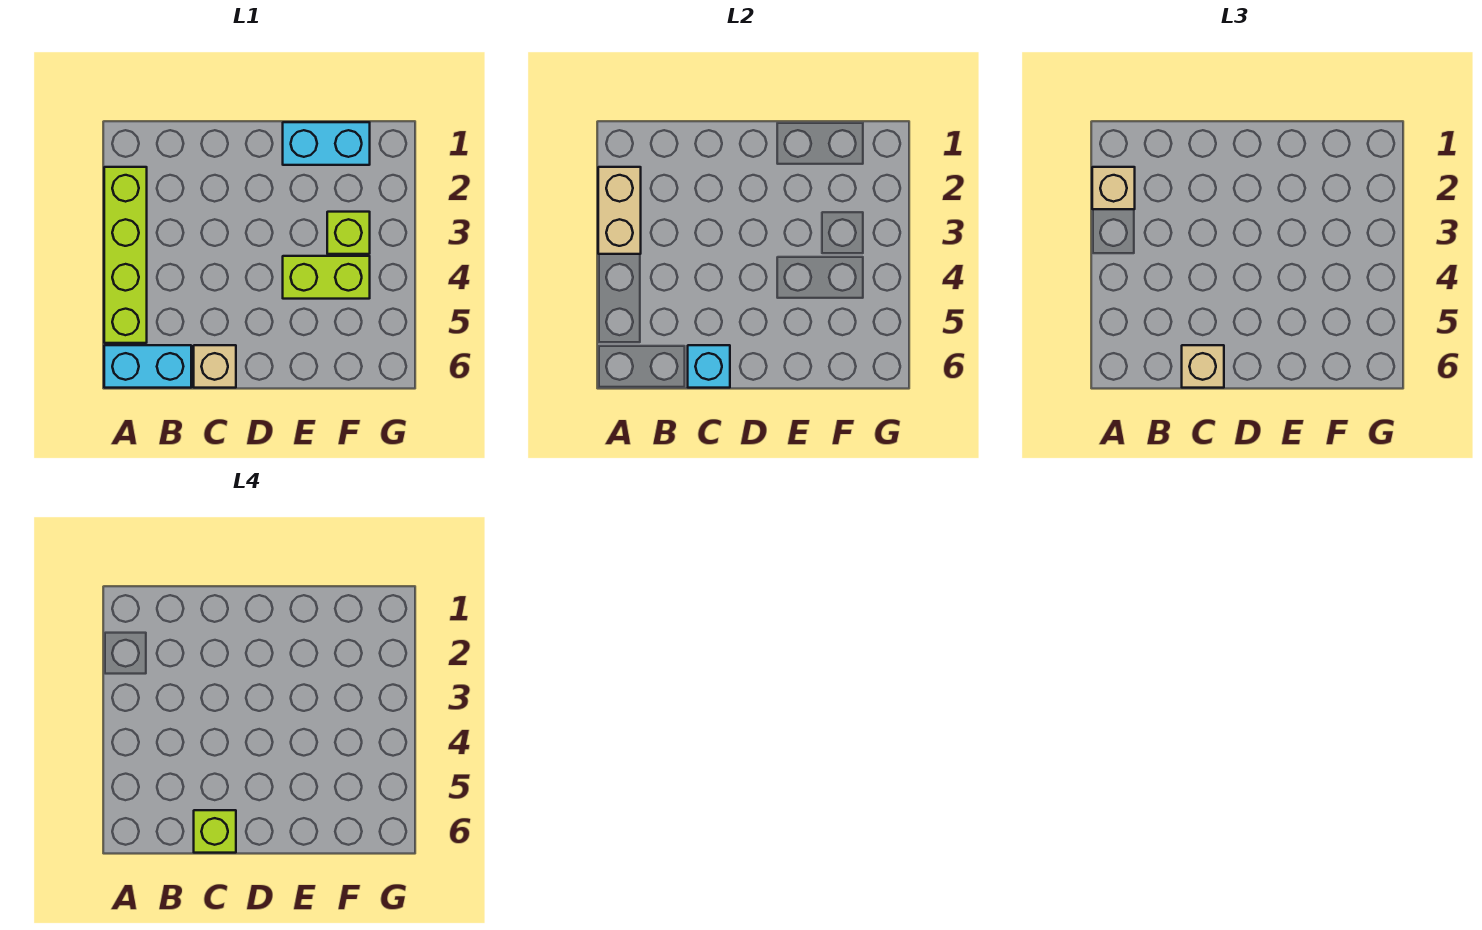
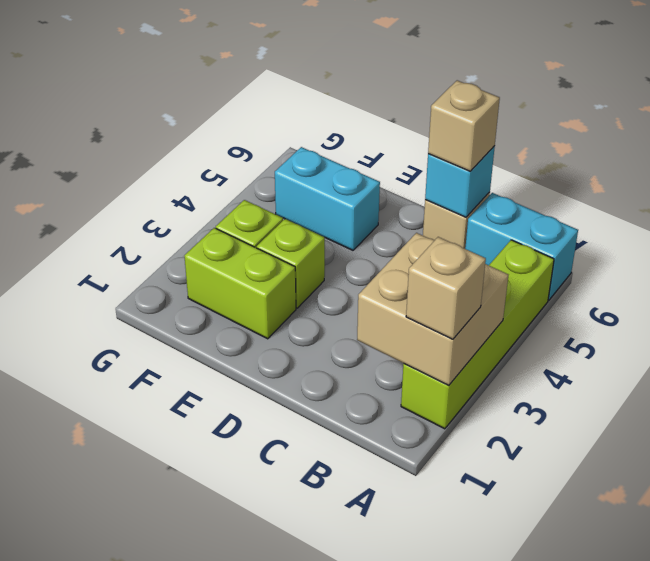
tan brick A2:A3 level 2 -> tan brick A2:B3 level 2
lime brick C6 level 4 -> lime brick E3 level 1
cyan brick E1:F1 level 1 -> cyan brick E5:F5 level 1
lime brick E4:F4 level 1 -> lime brick E2:F2 level 1

